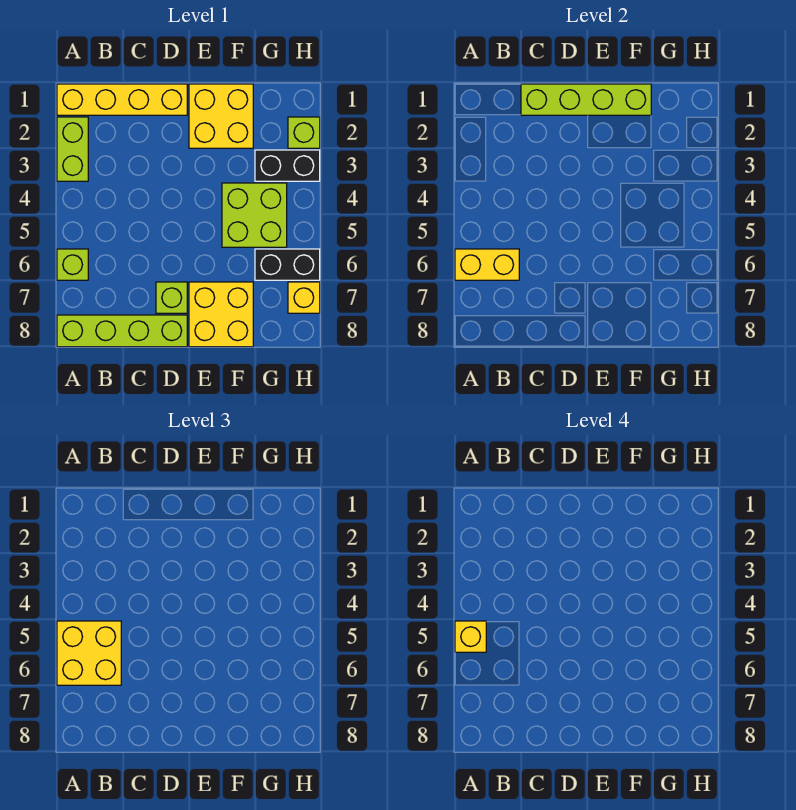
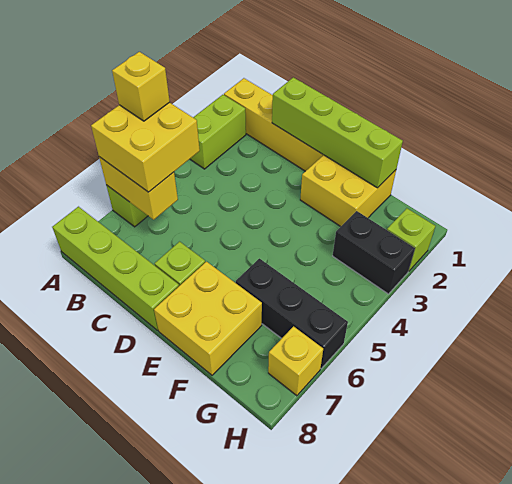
lime brick F4:G5 level 1 -> none
black brick G6:H6 level 1 -> black brick F6:H6 level 1

